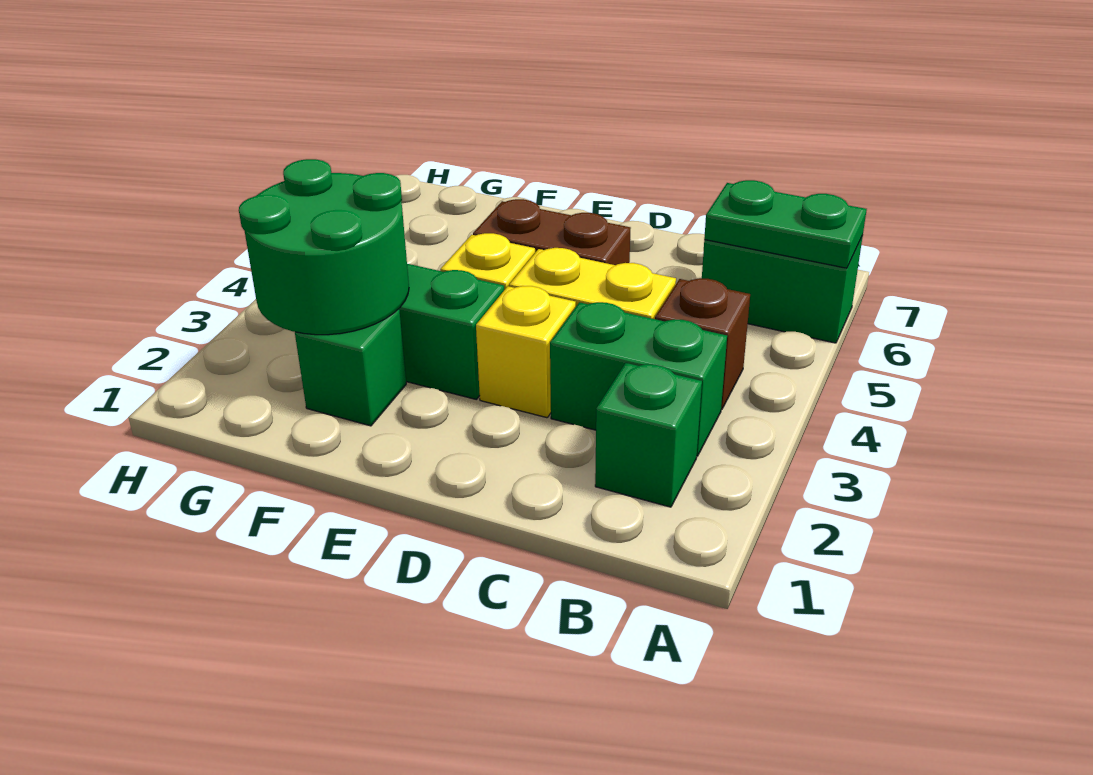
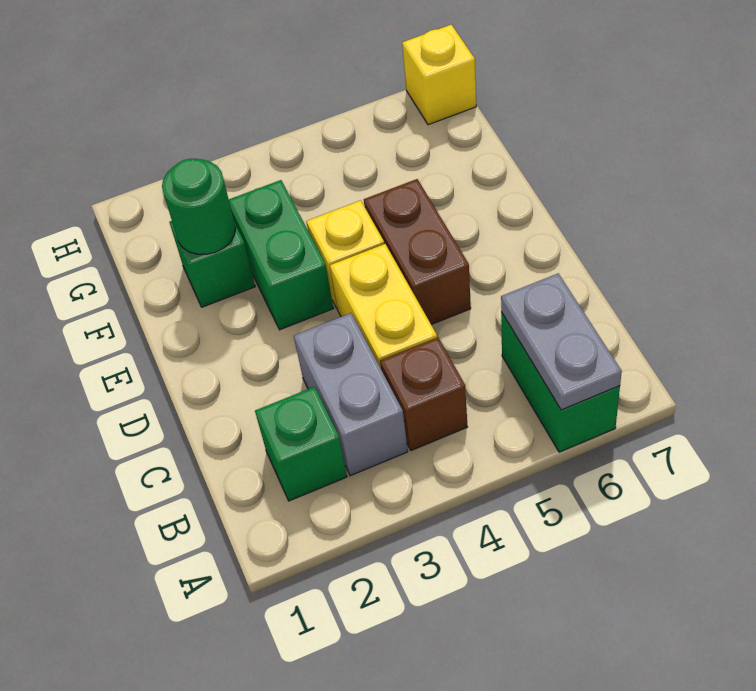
green plate A6:B6 level 2 -> grey plate A6:B6 level 2
green brick B3:C3 level 1 -> grey brick B3:C3 level 1
yellow brick D3 level 1 -> yellow brick H7 level 1
green round brick F2:G3 level 2 -> green round brick F2 level 2

